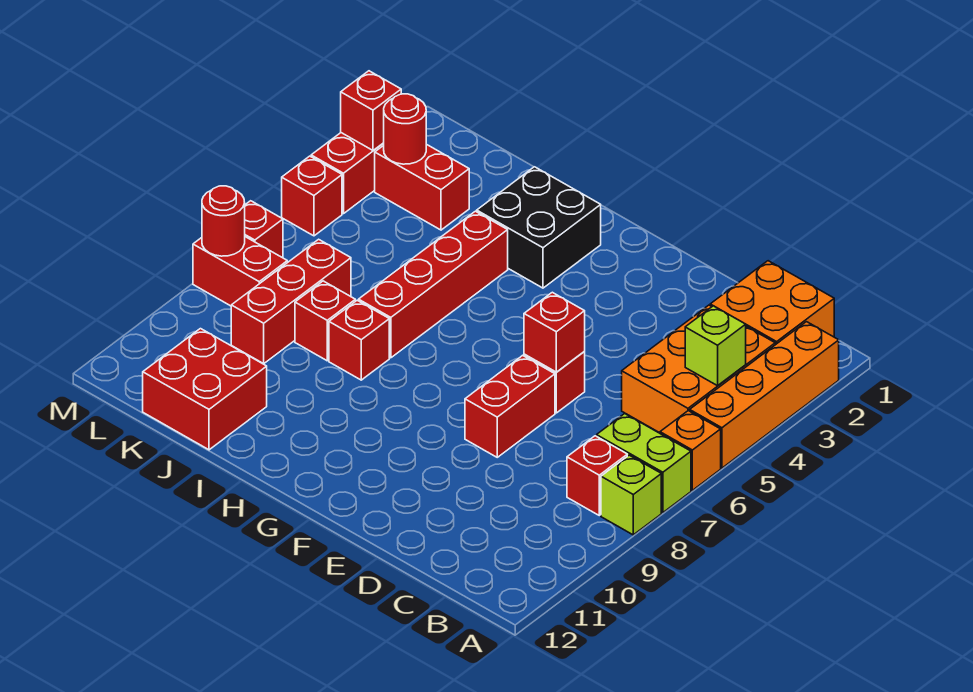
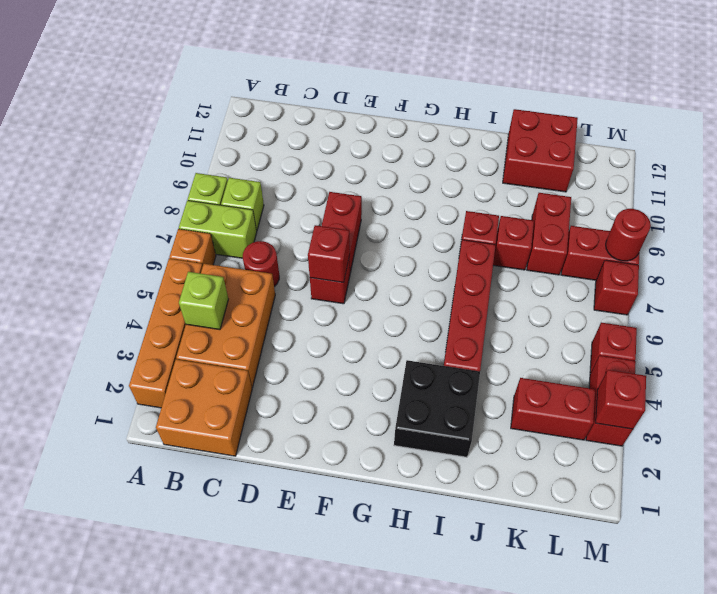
red brick B8 level 1 -> lime brick B8 level 1
red brick K7:K9 level 1 -> red brick K8:K9 level 1
red round brick L3 level 2 -> red round brick C6 level 1

